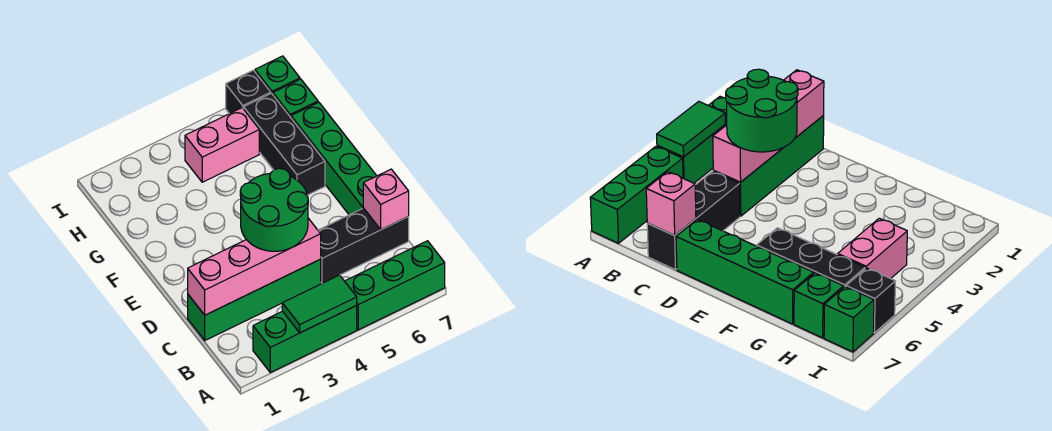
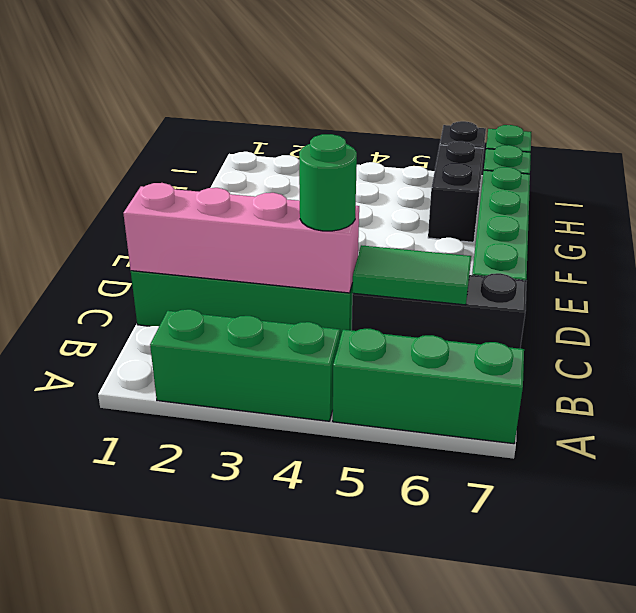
green tile A3:A4 level 2 -> green tile C5:C6 level 2
green round brick C3:D4 level 3 -> green round brick C4 level 3
pink brick C7 level 2 -> none
black brick F6:H6 level 1 -> black brick G6:H6 level 1
pink brick H4:H5 level 1 -> none

